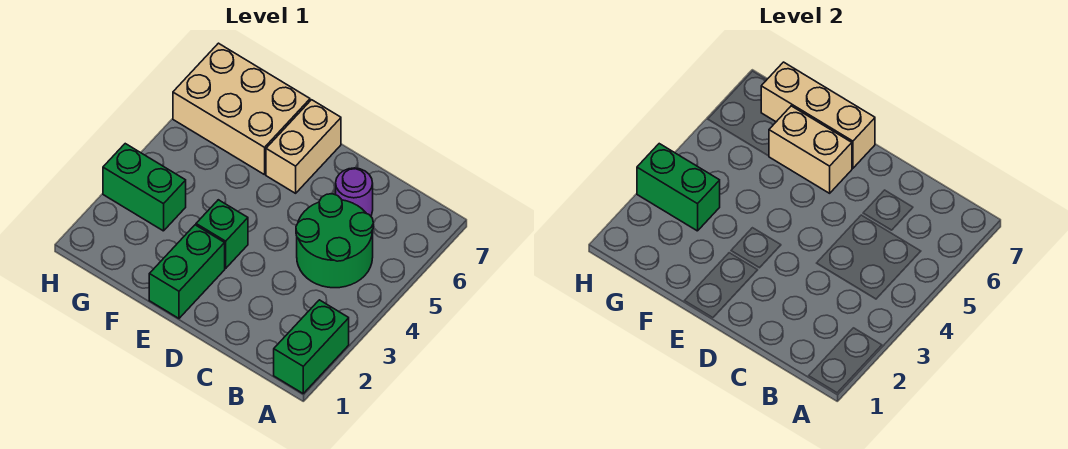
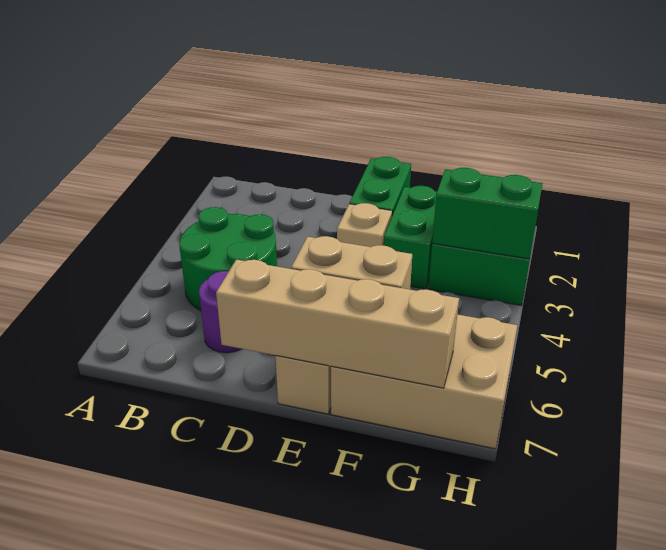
green brick A1:A2 level 1 -> green brick F2:F3 level 1
green brick E3 level 1 -> tan brick E3 level 1
tan brick E7:G7 level 2 -> tan brick D7:G7 level 2

